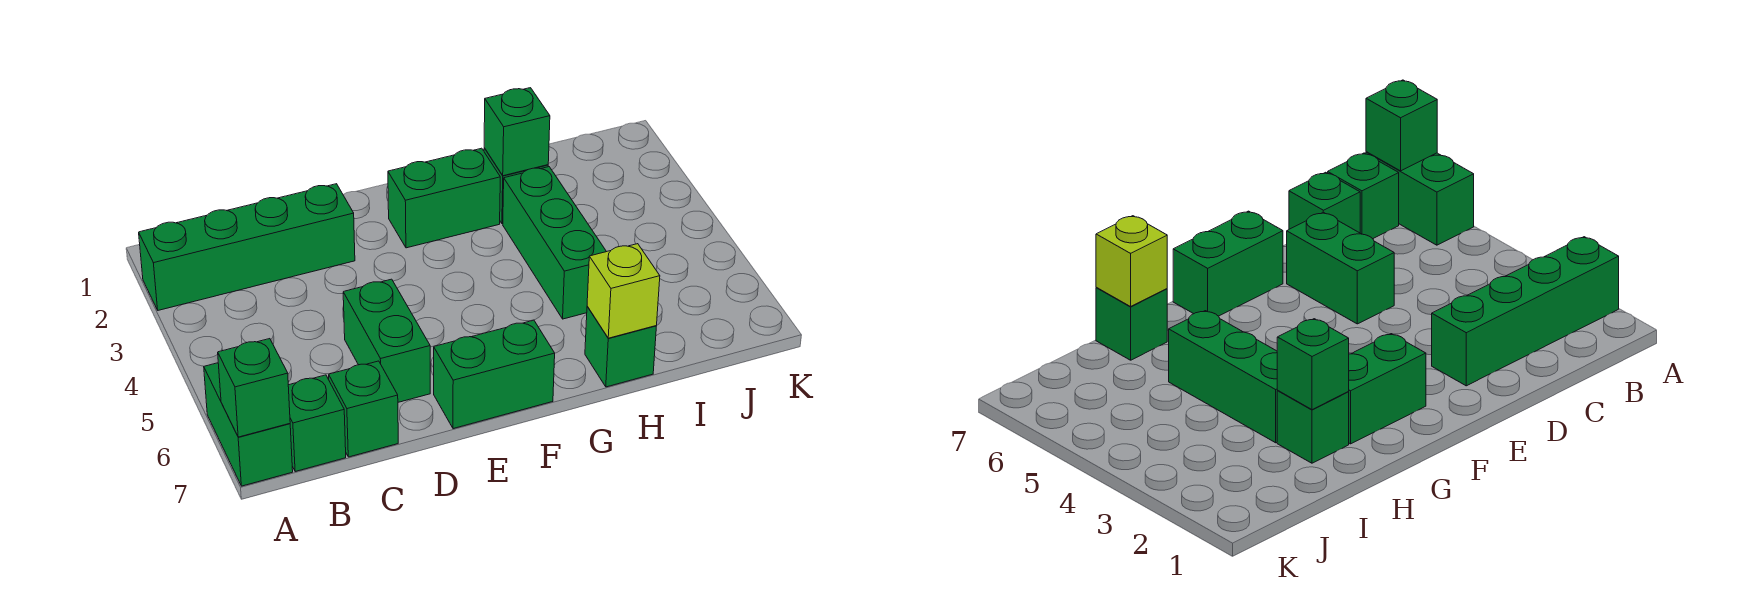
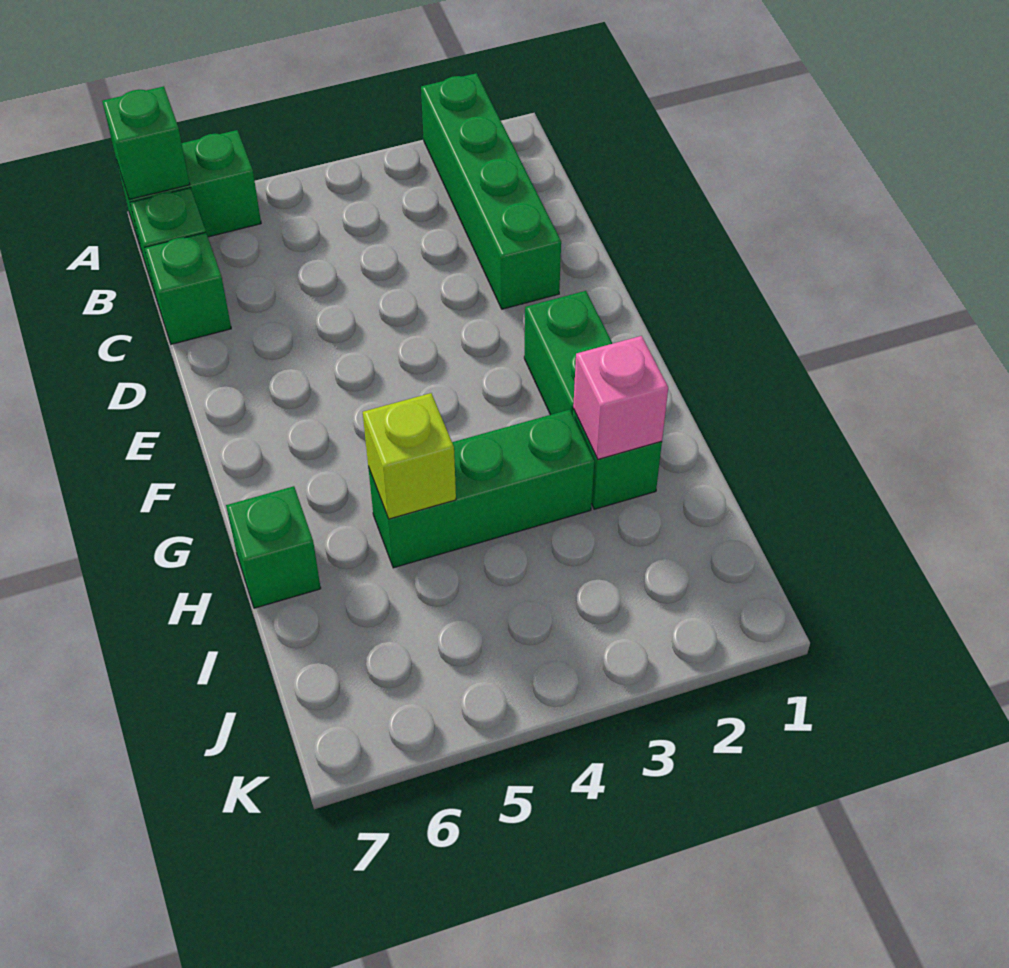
green brick D5:D6 level 1 -> none
green brick E7:F7 level 1 -> none
green brick H2 level 2 -> pink brick H2 level 2
lime brick H7 level 2 -> lime brick H5 level 2

